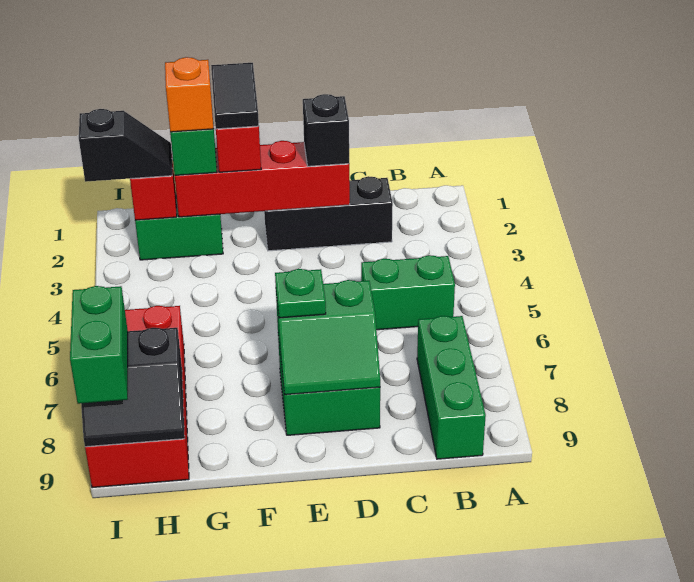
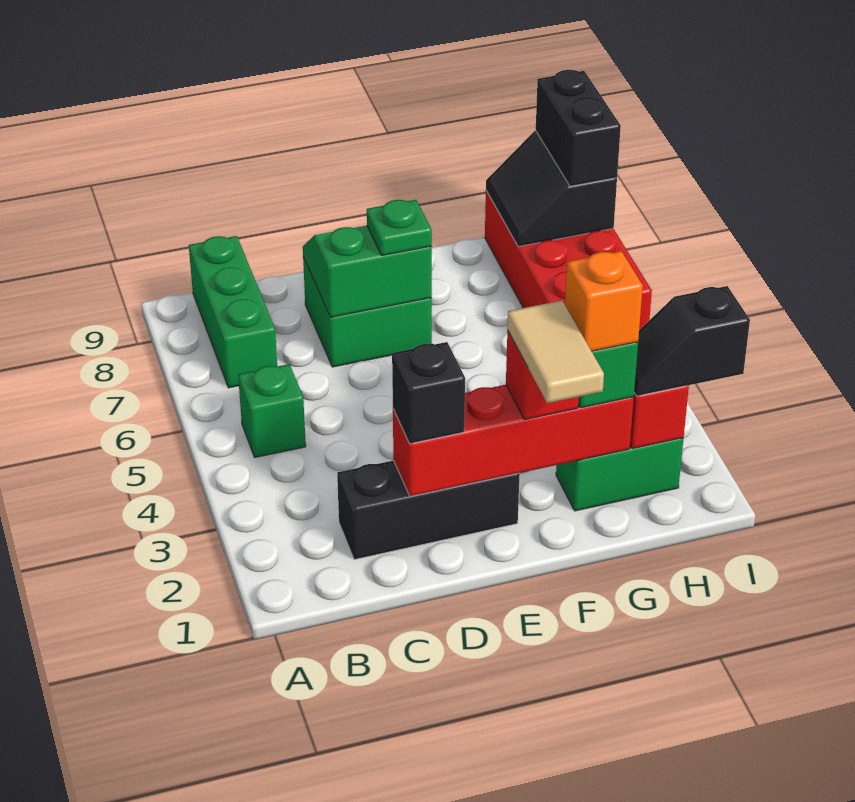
green brick B5:C5 level 1 -> green brick B5 level 1
black tile F1:F2 level 4 -> tan tile F1:F2 level 4
black slope H8:I9 level 2 top 8 -> black slope H8:I9 level 2 top I
green brick I8:I9 level 3 -> black brick I8:I9 level 3

